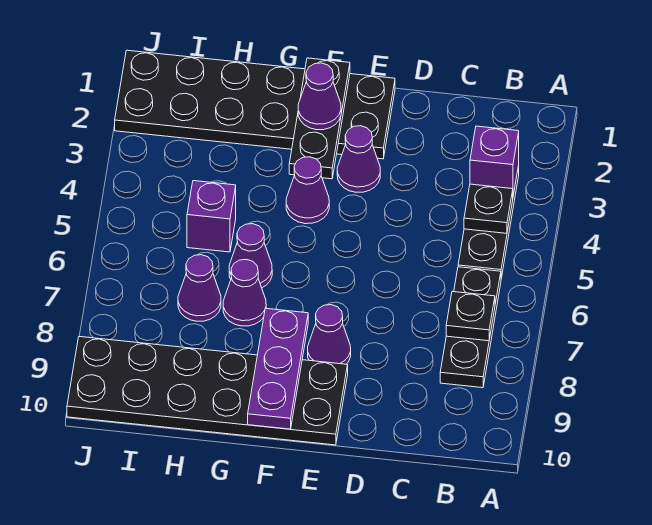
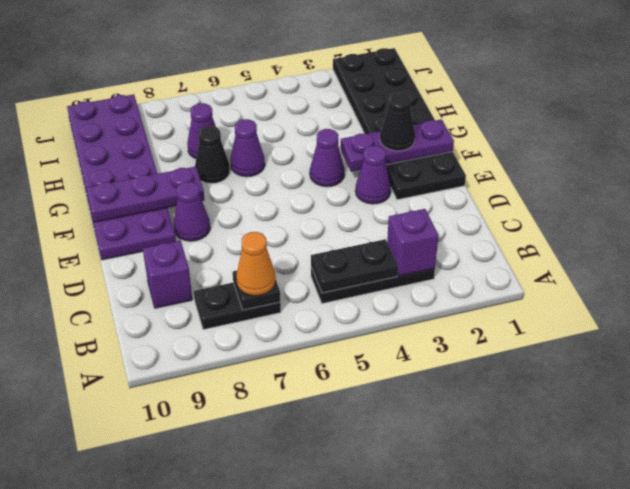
black plate B4 level 2 -> black plate B4:B5 level 2
black plate B6:B8 level 1 -> black plate B7:B8 level 1
none -> orange cone B7 level 3
black plate E9:J10 level 1 -> purple plate E9:J10 level 1
black plate F1:F3 level 2 -> purple plate F1:F3 level 2
purple cone F2 level 3 -> black cone F2 level 3
purple cone G7 level 1 -> black cone G7 level 1
purple brick H5 level 1 -> purple brick C9 level 1

